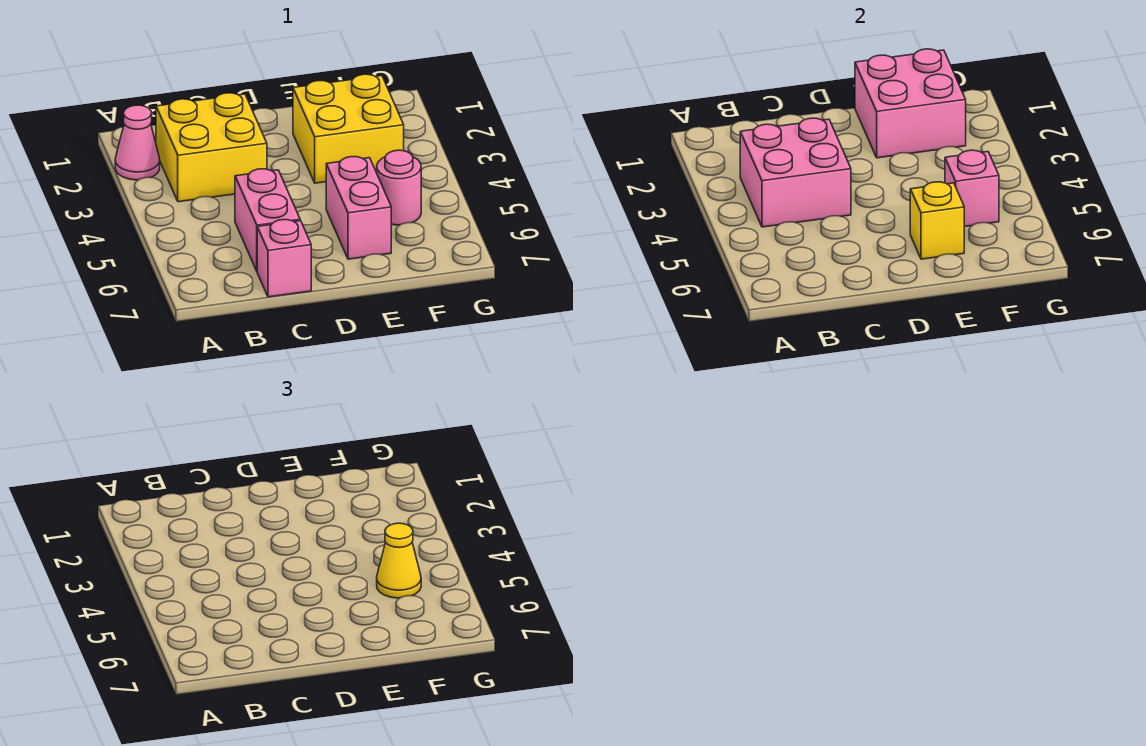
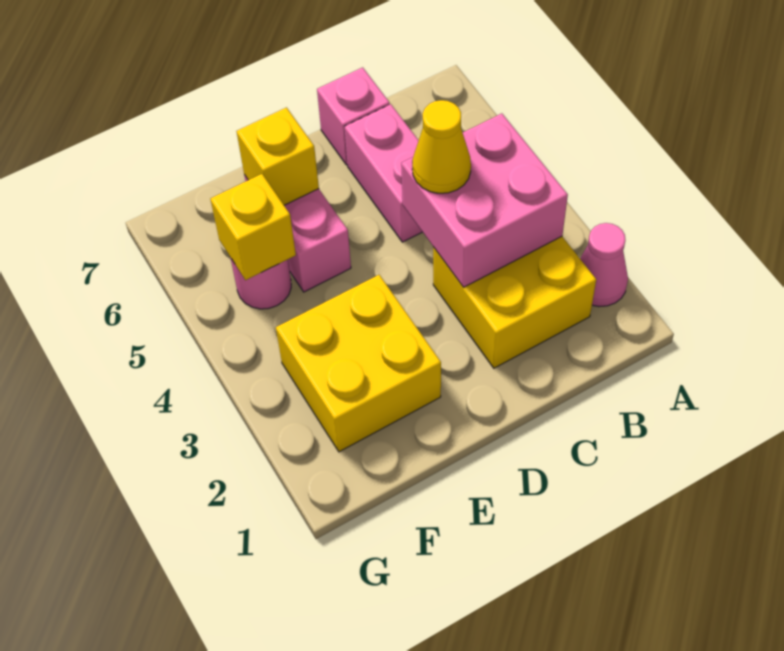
pink brick E1:F2 level 2 -> none
pink brick F5 level 2 -> yellow brick F5 level 2
yellow cone F5 level 3 -> yellow cone C4 level 3

